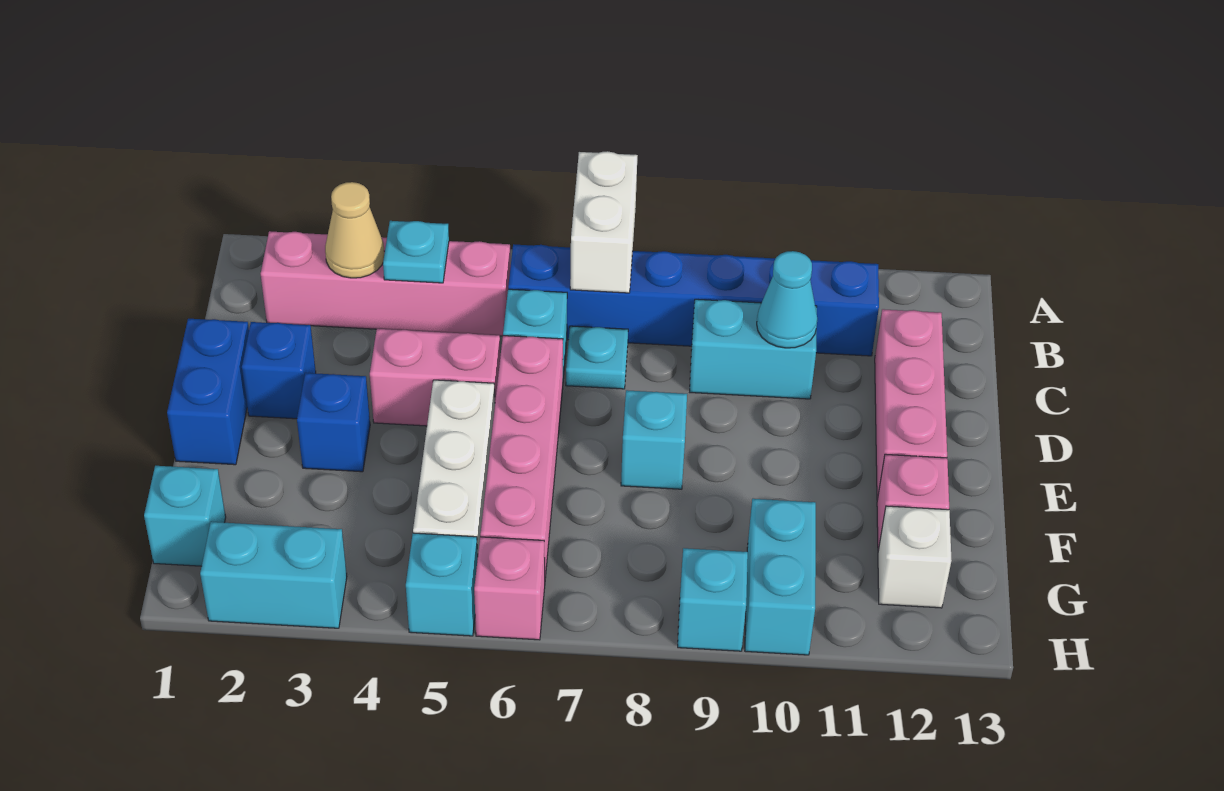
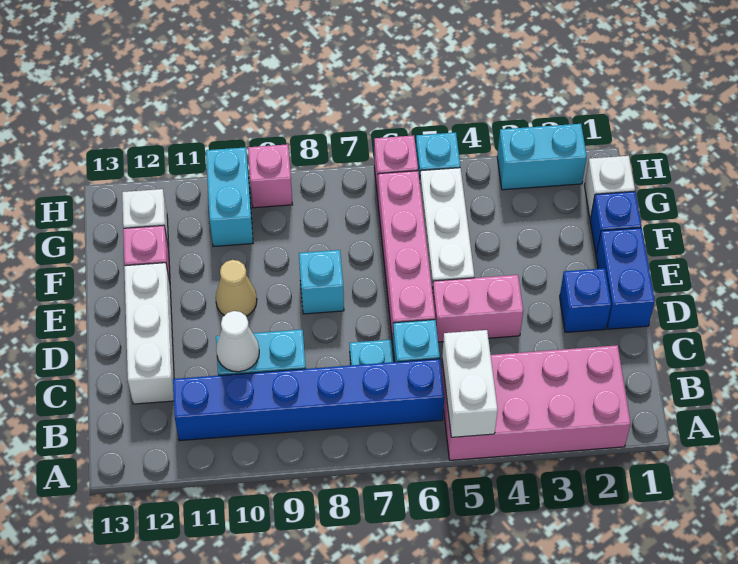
white brick A7:B7 level 2 -> white brick A5:B5 level 2
pink brick B2:B5 level 1 -> pink brick A2:B5 level 1
tan cone B3 level 2 -> tan cone E10 level 1
cyan plate B4 level 2 -> none
cyan cone C10 level 2 -> white cone C10 level 2
pink brick C12:E12 level 1 -> white brick C12:E12 level 1
blue brick E3 level 1 -> blue brick F1 level 1
cyan brick G1 level 1 -> white brick G1 level 1
cyan brick H9 level 1 -> pink brick H9 level 1

